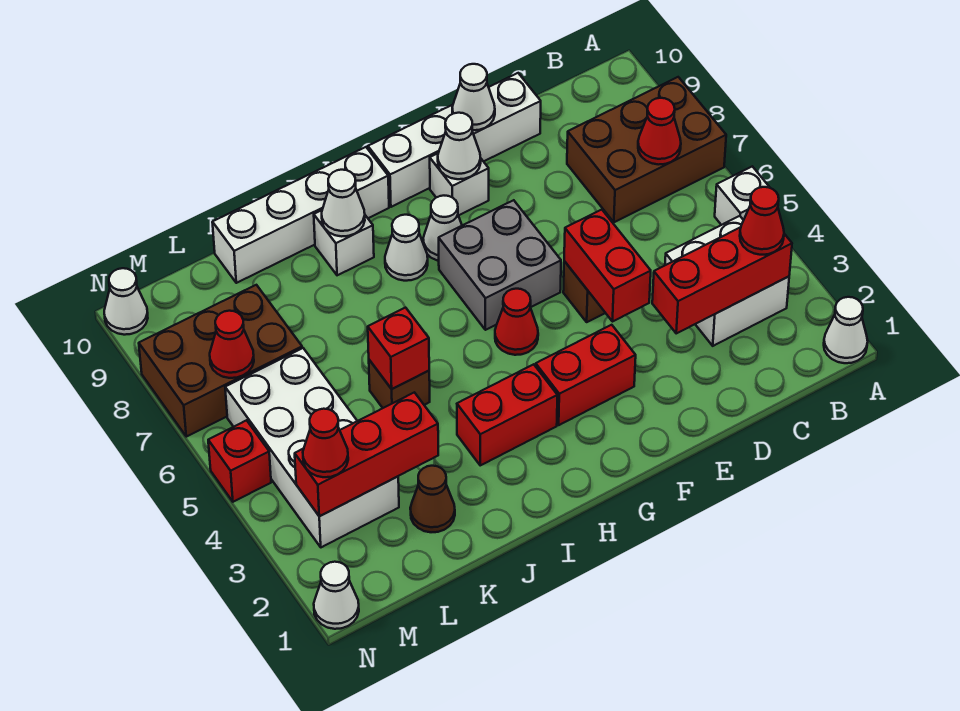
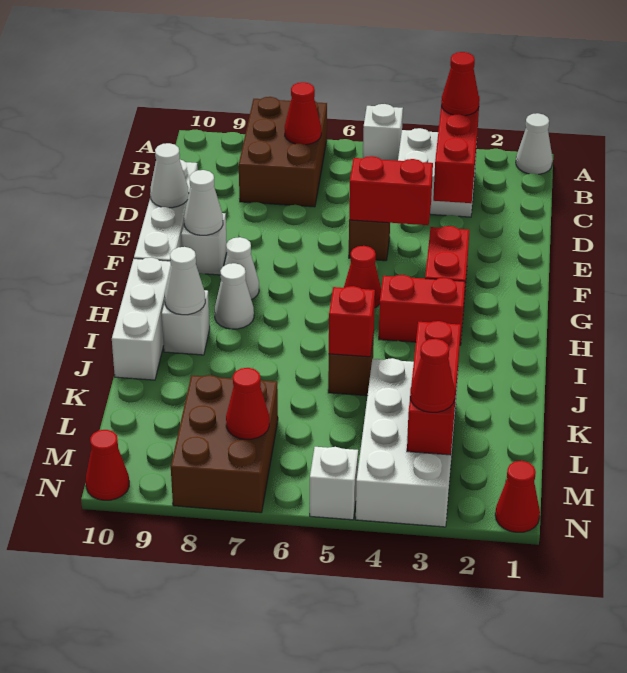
grey brick F6:G7 level 1 -> none
red brick H3:I3 level 1 -> red brick H3:H4 level 1
white brick H10:K10 level 1 -> white brick H10:J10 level 1
brown cone K2 level 1 -> none
white brick L3:M6 level 1 -> white brick K3:N4 level 1
white cone N1 level 1 -> red cone N1 level 1
red brick N5 level 1 -> white brick N5 level 1
white cone N10 level 1 -> red cone N10 level 1

